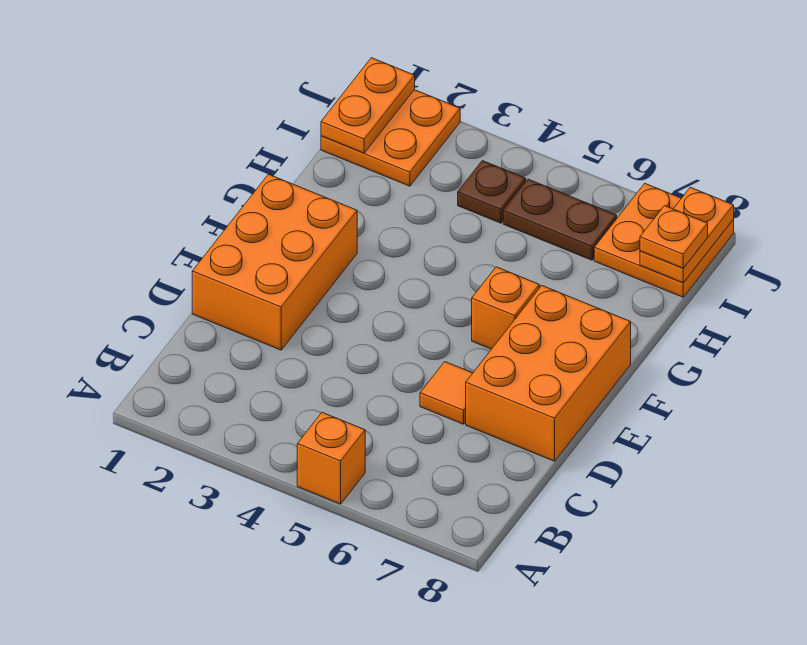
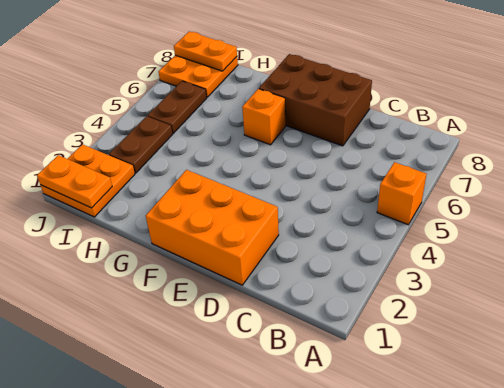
orange tile D6 level 1 -> none
orange brick D7:F8 level 1 -> brown brick D7:F8 level 1
brown plate I4 level 1 -> brown plate I3:I4 level 1
orange plate I8 level 3 -> none

